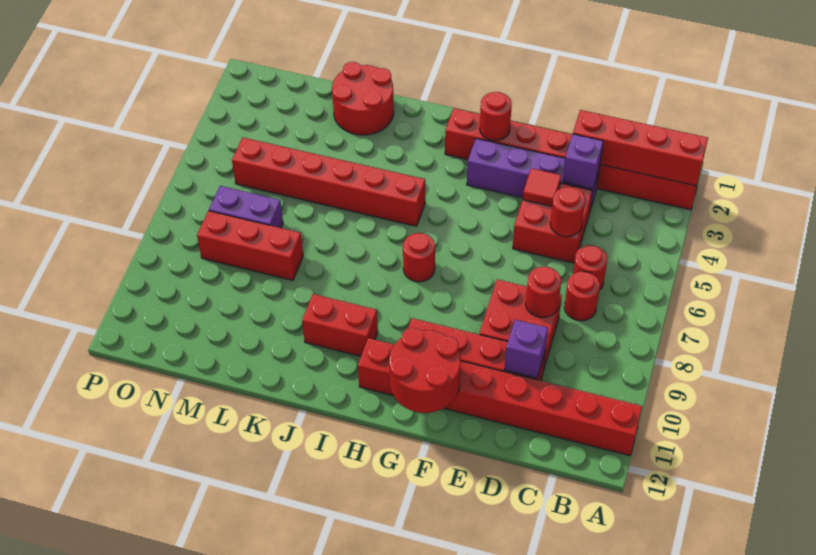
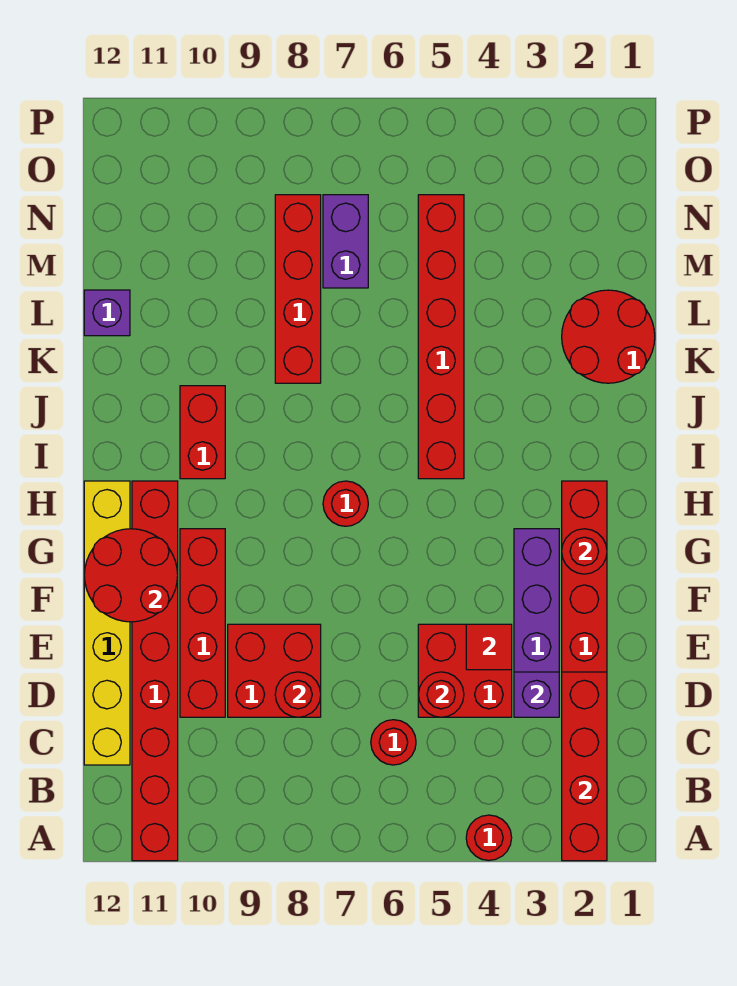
red round brick C7 level 1 -> red round brick A4 level 1
none -> yellow brick C12:H12 level 1
purple brick D10 level 2 -> purple brick L12 level 1
red brick L8:N8 level 1 -> red brick K8:N8 level 1

